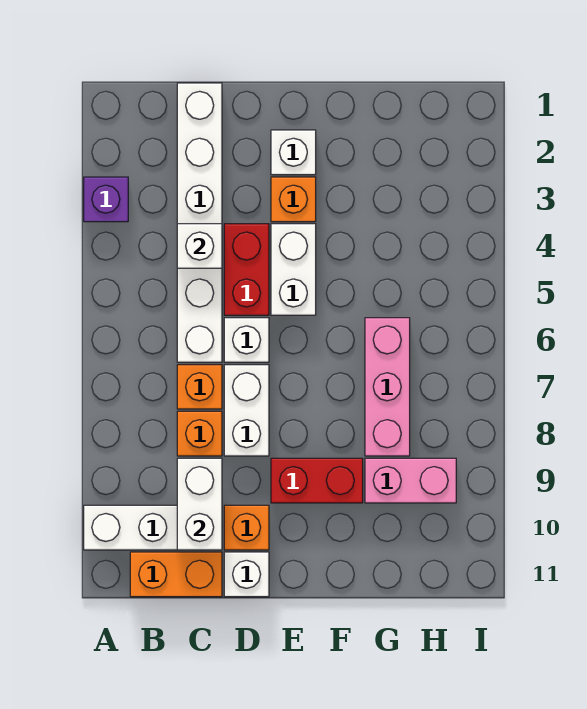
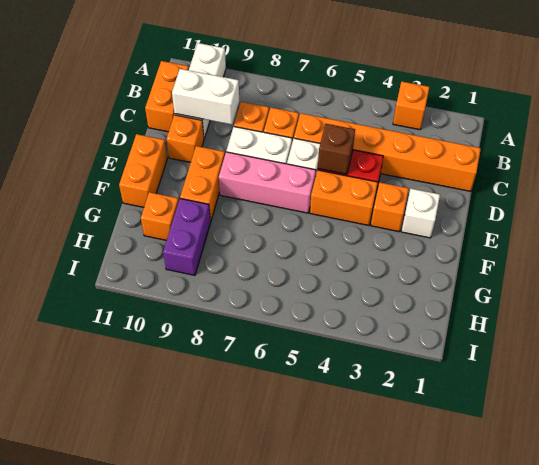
purple brick A3 level 1 -> orange brick A3 level 1
white brick C1:C6 level 1 -> orange brick C1:C6 level 1
white brick C4 level 2 -> none
none -> brown brick D5 level 2
white brick D11 level 1 -> none
white brick E4:E5 level 1 -> orange brick E4:E5 level 1
red brick E9:F9 level 1 -> orange brick E9:F9 level 1
none -> orange brick E11:F11 level 1
pink brick G6:G8 level 1 -> pink brick E6:E8 level 1
pink brick G9:H9 level 1 -> purple brick G9:H9 level 1
none -> orange brick G10 level 1

